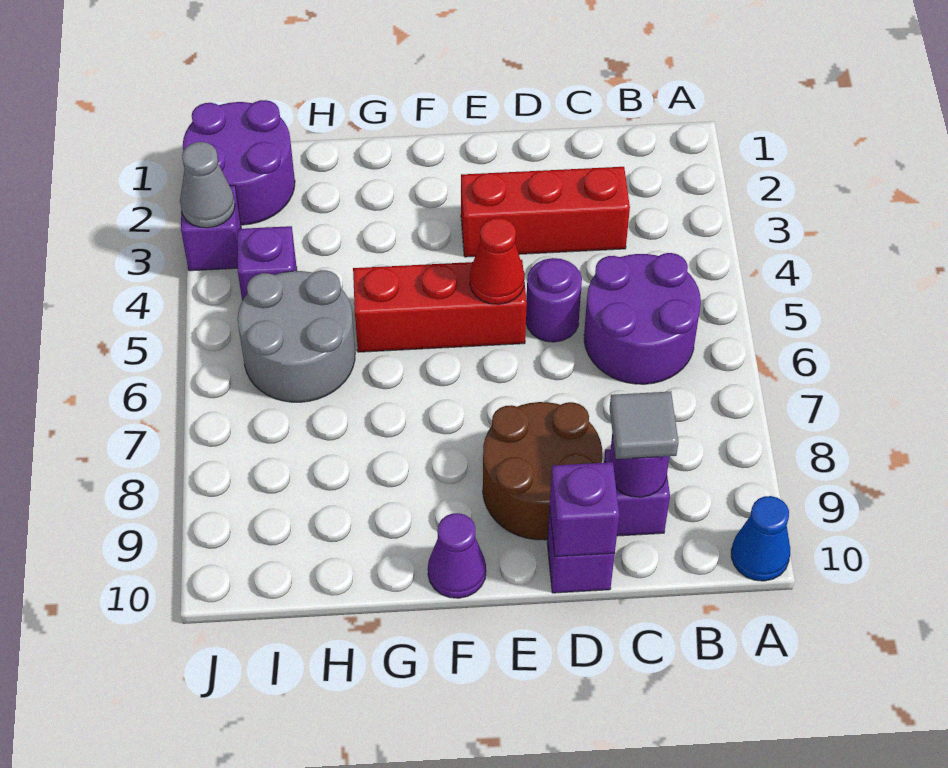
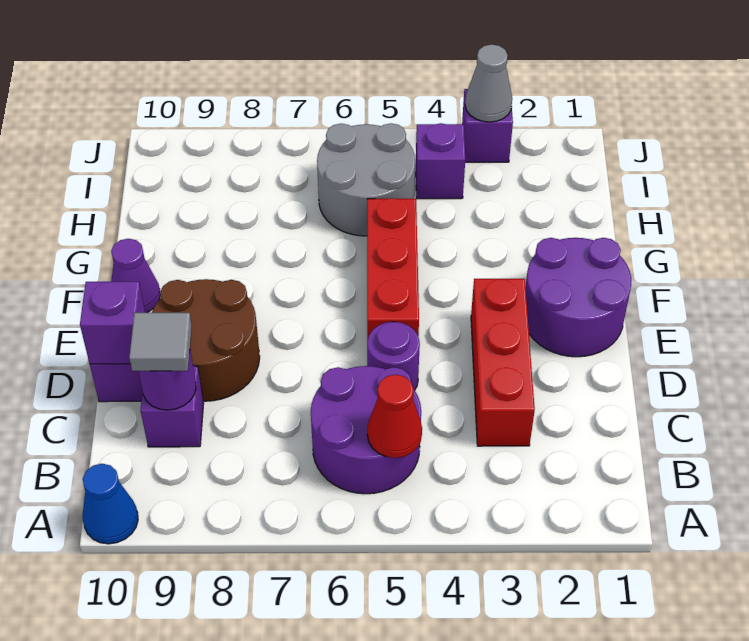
red cone E5 level 2 -> red cone B5 level 2
purple round brick I1:J2 level 1 -> purple round brick E1:F2 level 1

